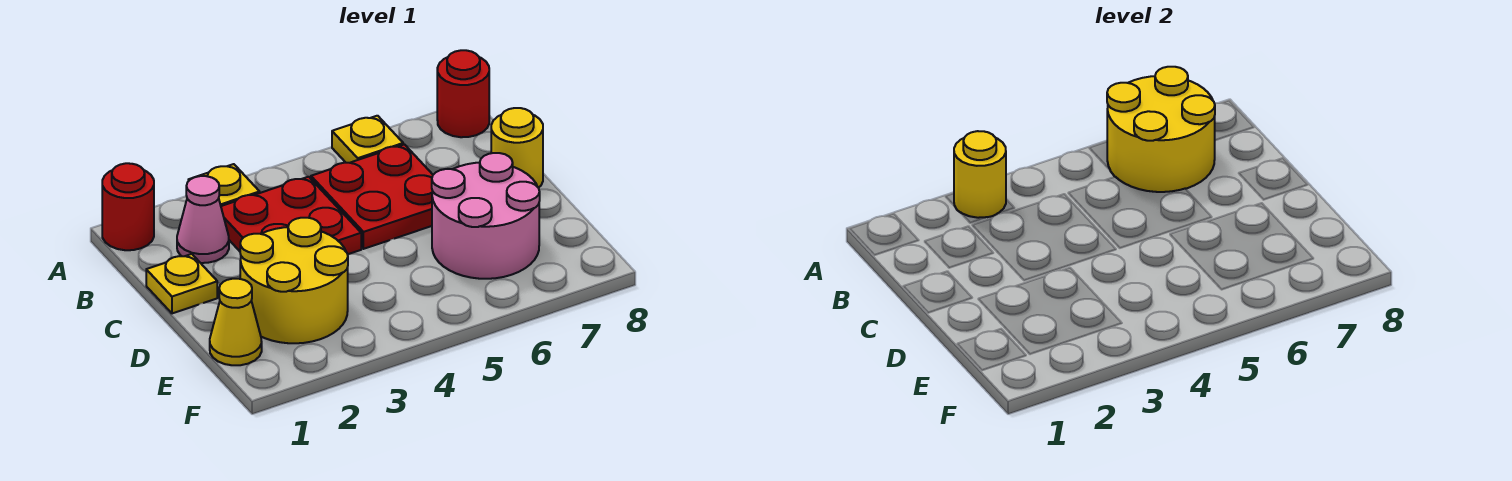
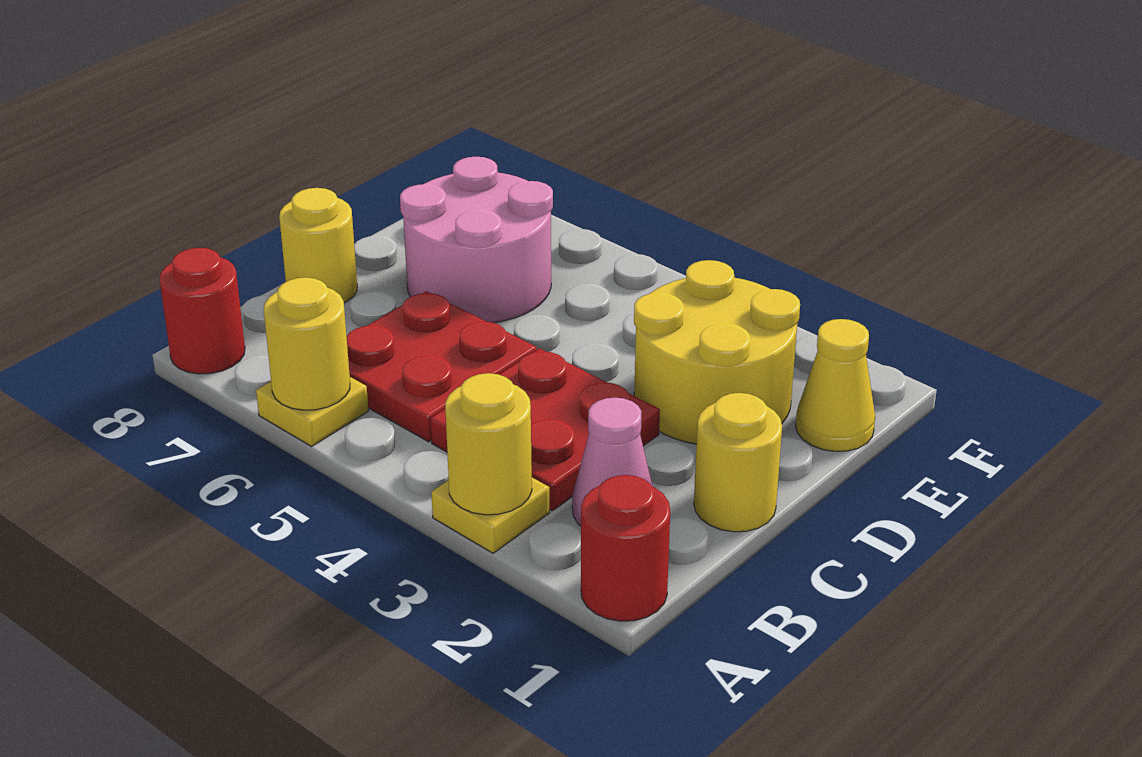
yellow round brick A6:B7 level 2 -> yellow round brick A6 level 2
yellow plate C1 level 1 -> yellow round brick C1 level 1

